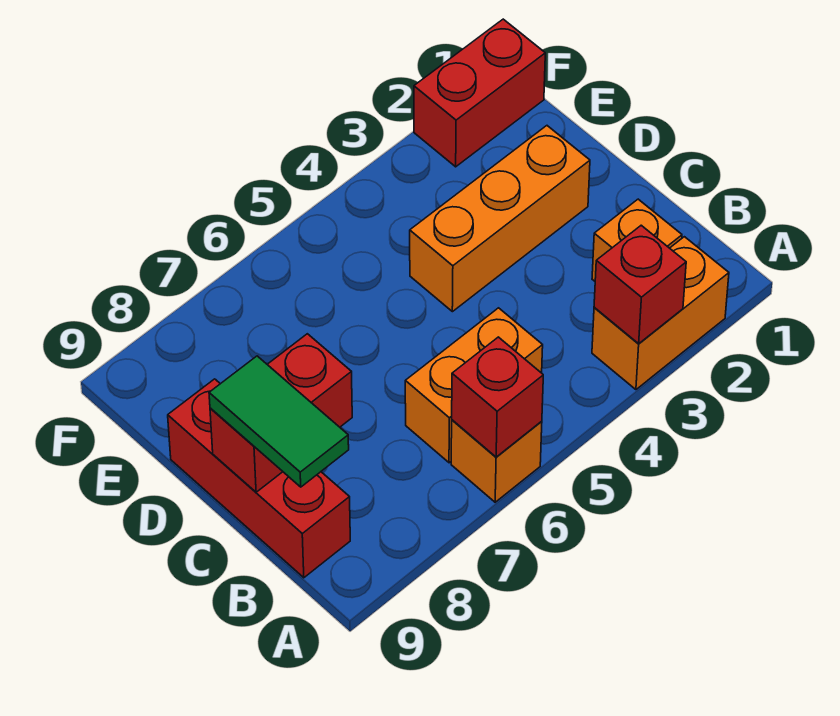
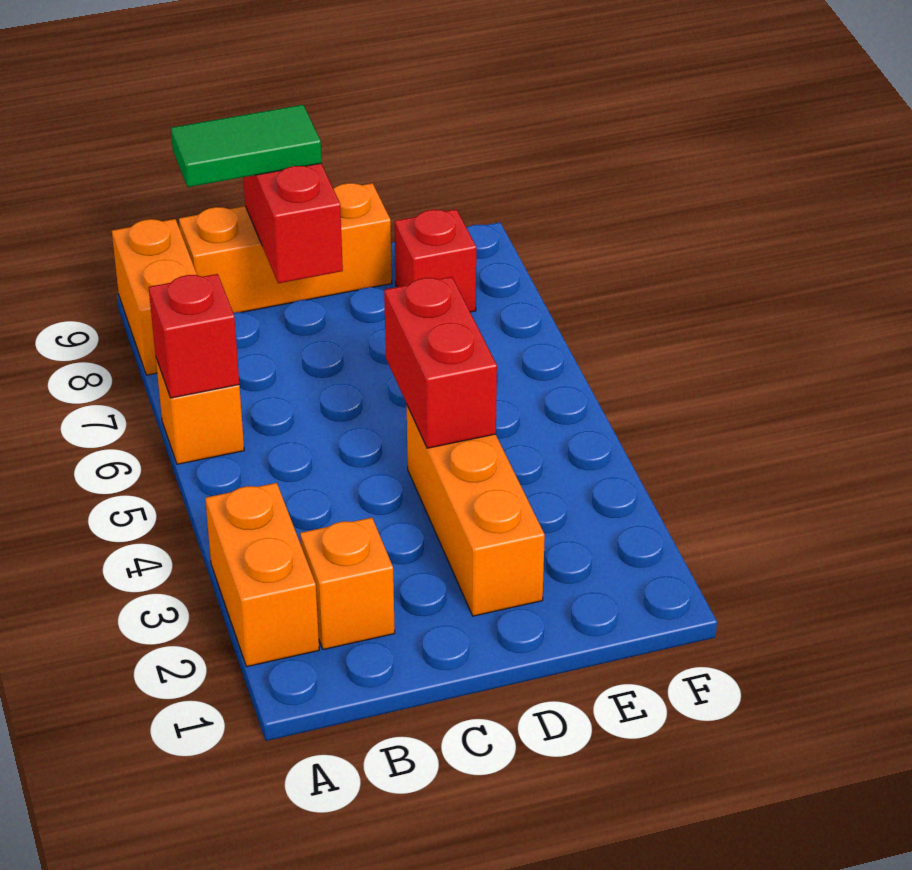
red brick A3 level 2 -> red brick E8 level 1
orange brick B5:B6 level 1 -> orange brick A8:A9 level 1
red brick B9:D9 level 1 -> orange brick B9:D9 level 1
red brick F1:F2 level 1 -> red brick D4:D5 level 2

